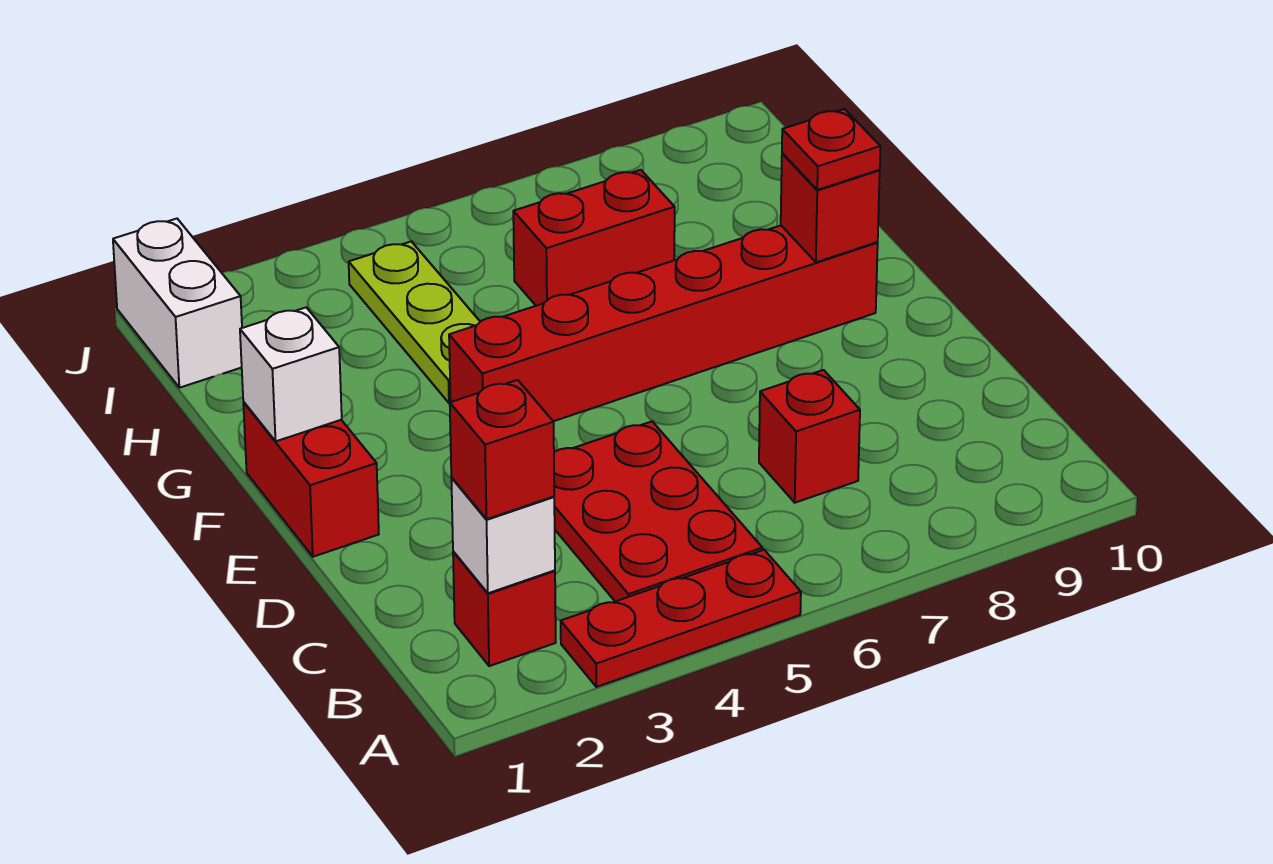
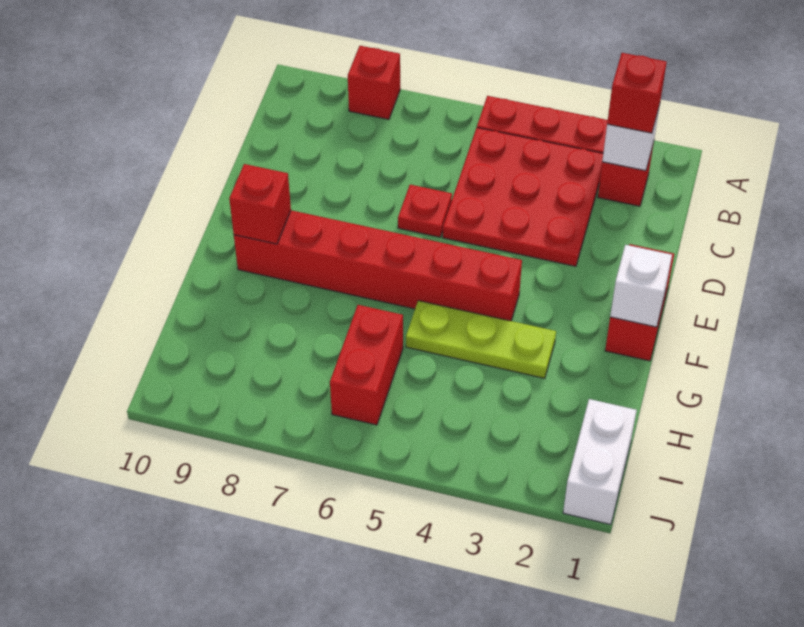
red plate B4:D5 level 1 -> red plate B3:D5 level 1
red brick C7 level 1 -> red brick A8 level 1
red plate F9 level 3 -> red plate D6 level 1
lime plate G4:I4 level 1 -> lime plate G3:G5 level 1
red brick H6:H7 level 1 -> red brick H6:I6 level 1

